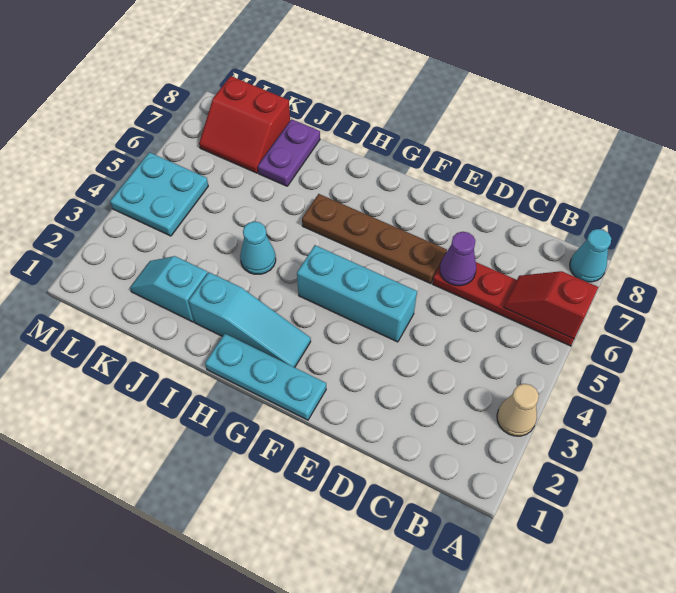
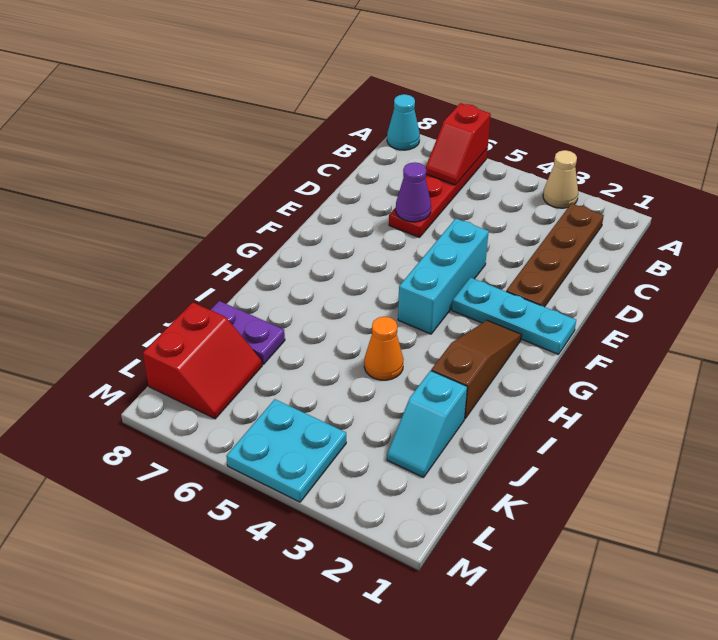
brown plate E6:H6 level 1 -> brown plate B2:E2 level 1
cyan plate F1:H1 level 1 -> cyan plate F1:F3 level 1
cyan slope G2:I2 level 1 top I -> brown slope G2:I2 level 1 top I
cyan cone I4 level 1 -> orange cone I4 level 1

